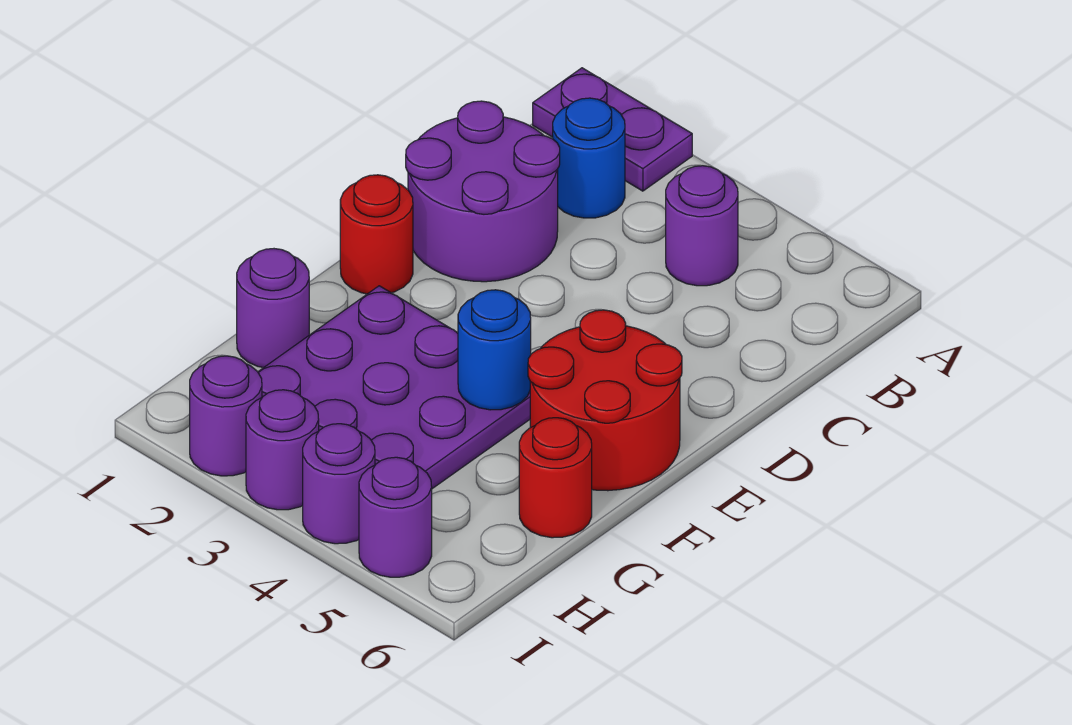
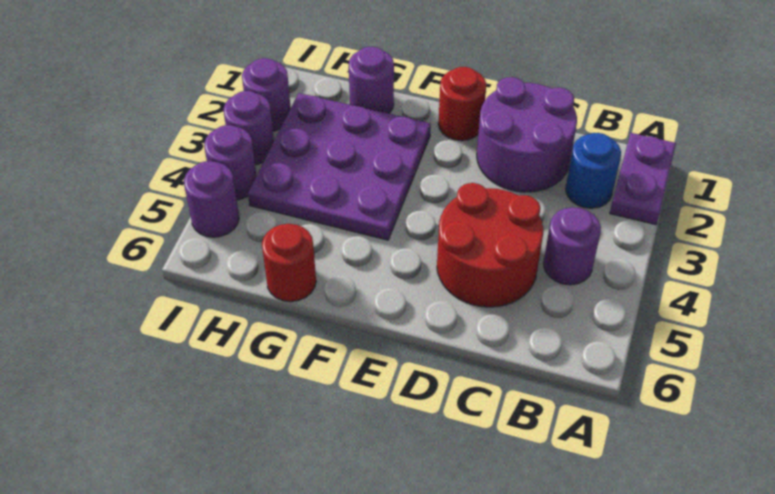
red round brick E5:F6 level 1 -> red round brick C4:D5 level 1
blue round brick F4 level 2 -> none

